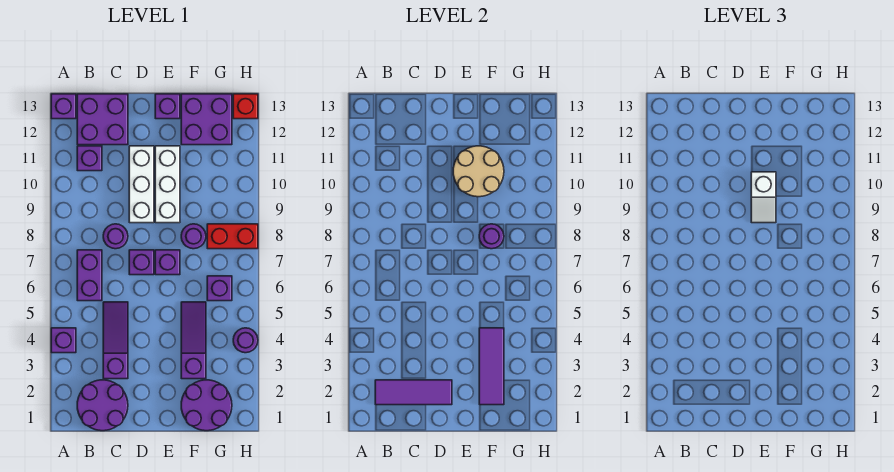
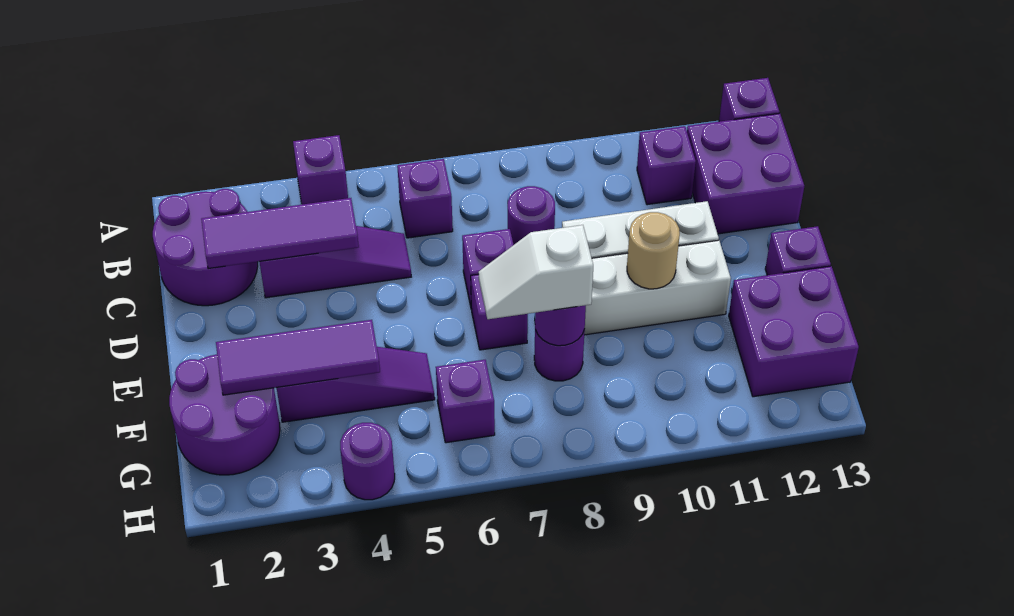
purple tile B2:D2 level 2 -> purple tile C2:C4 level 2
purple brick B6:B7 level 1 -> purple brick B6 level 1
white slope E9:E10 level 3 top 10 -> white slope F7:F8 level 3 top 8
tan round brick E10:F11 level 2 -> tan round brick E10 level 2
red brick G8:H8 level 1 -> none
red brick H13 level 1 -> none

